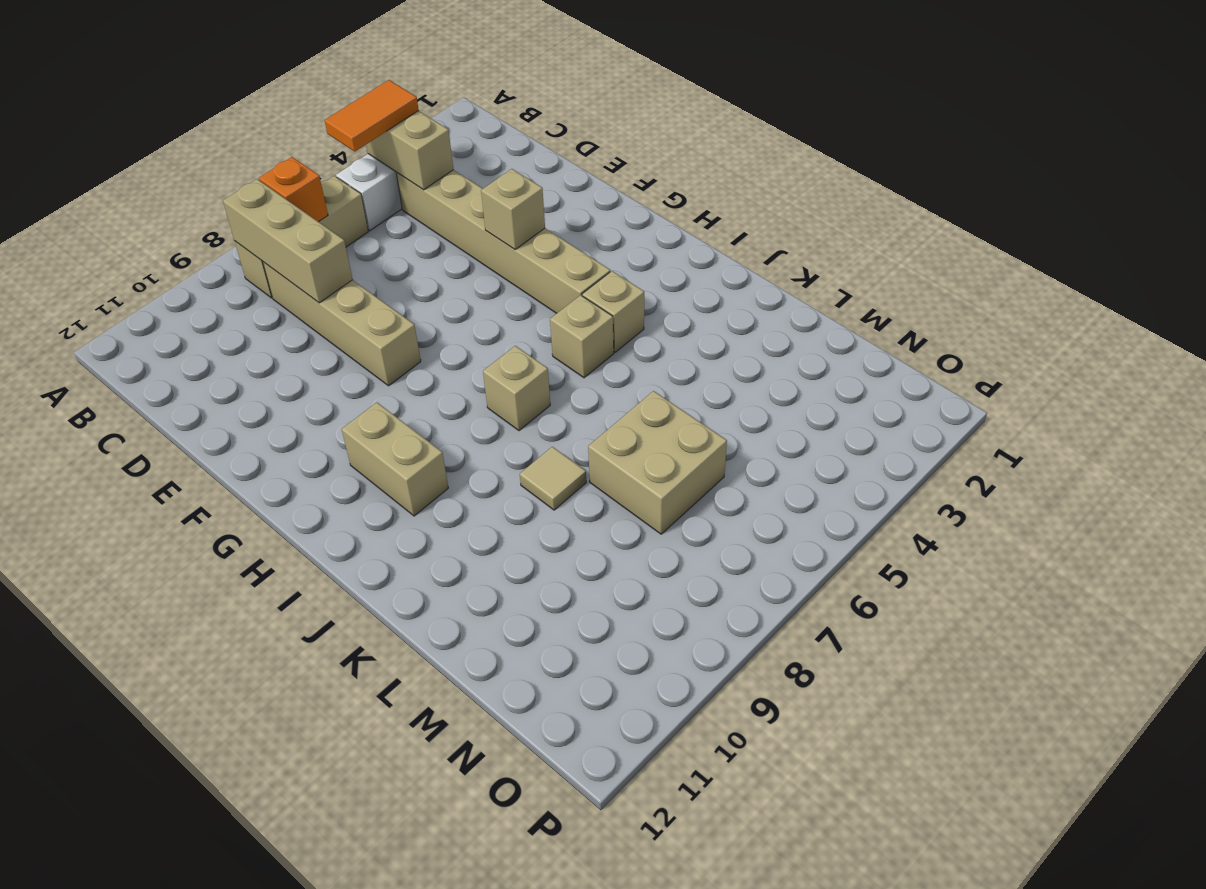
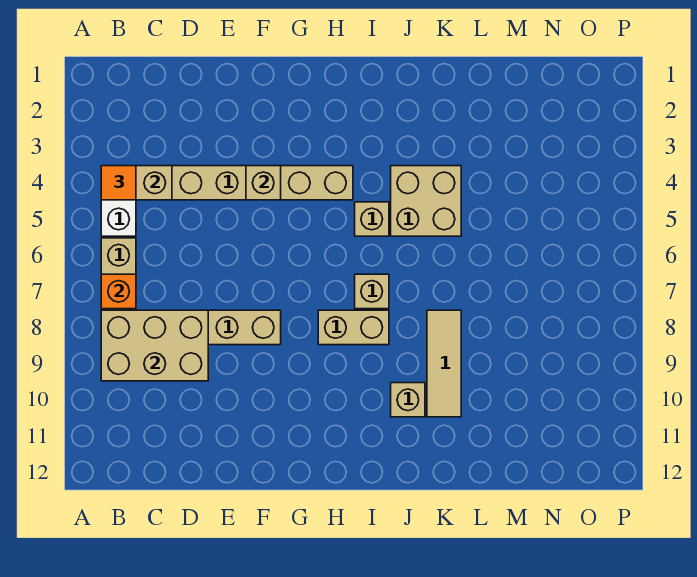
orange tile B4:B5 level 3 -> orange tile B4 level 3
tan brick B8:D8 level 2 -> tan brick B8:D9 level 2
tan brick H10:I10 level 1 -> tan brick H8:I8 level 1
tan brick I4 level 1 -> tan brick J10 level 1
tan tile K8 level 1 -> tan tile K8:K10 level 1
tan brick L6:M7 level 1 -> tan brick J4:K5 level 1

